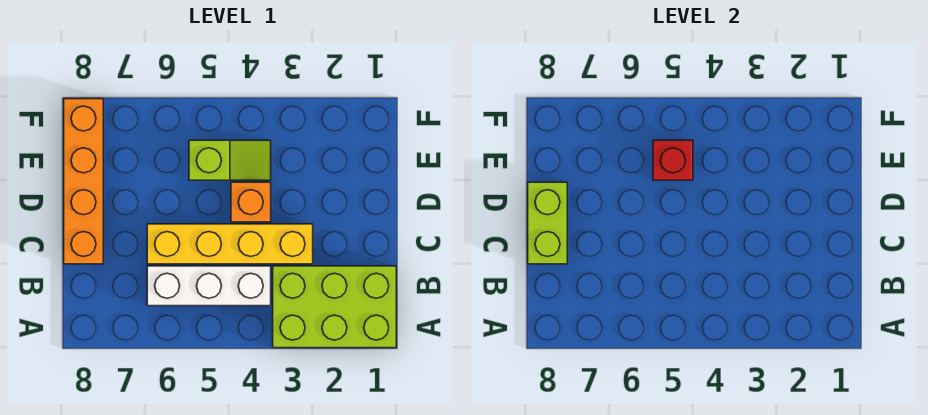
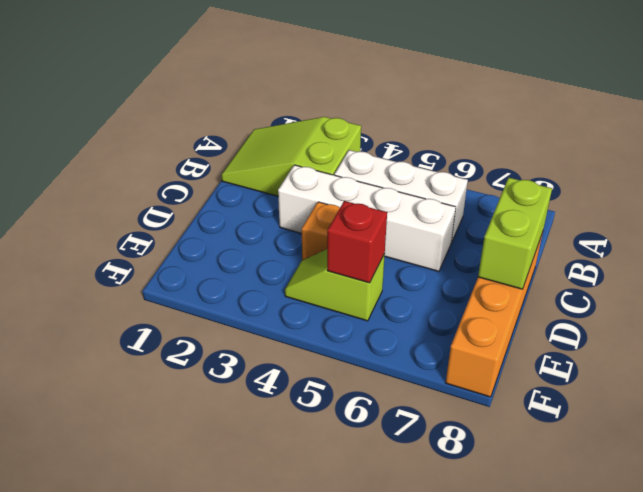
lime brick A1:B3 level 1 -> lime slope A1:B3 level 1 top 3
yellow brick C3:C6 level 1 -> white brick C3:C6 level 1

